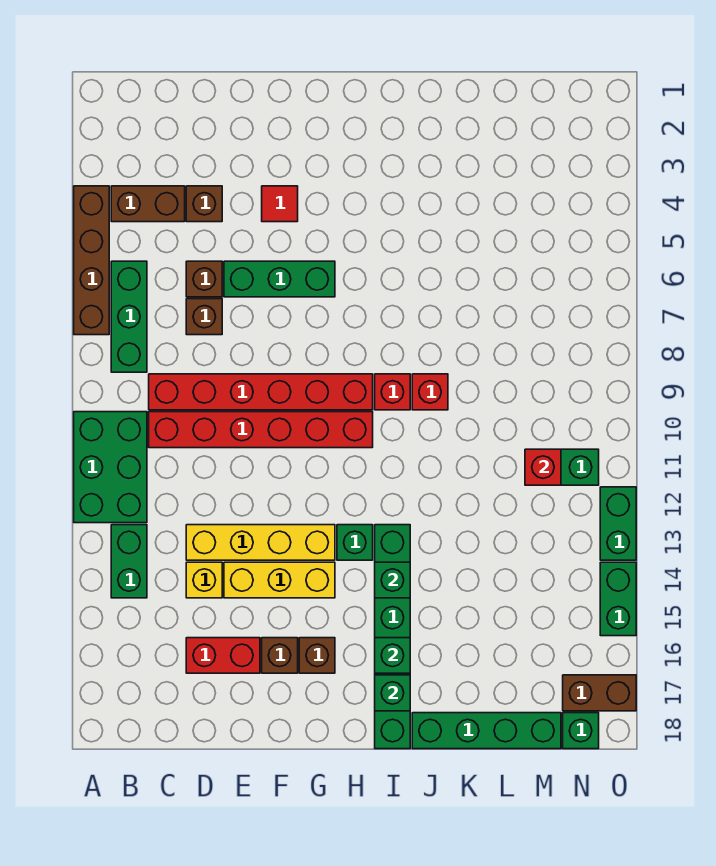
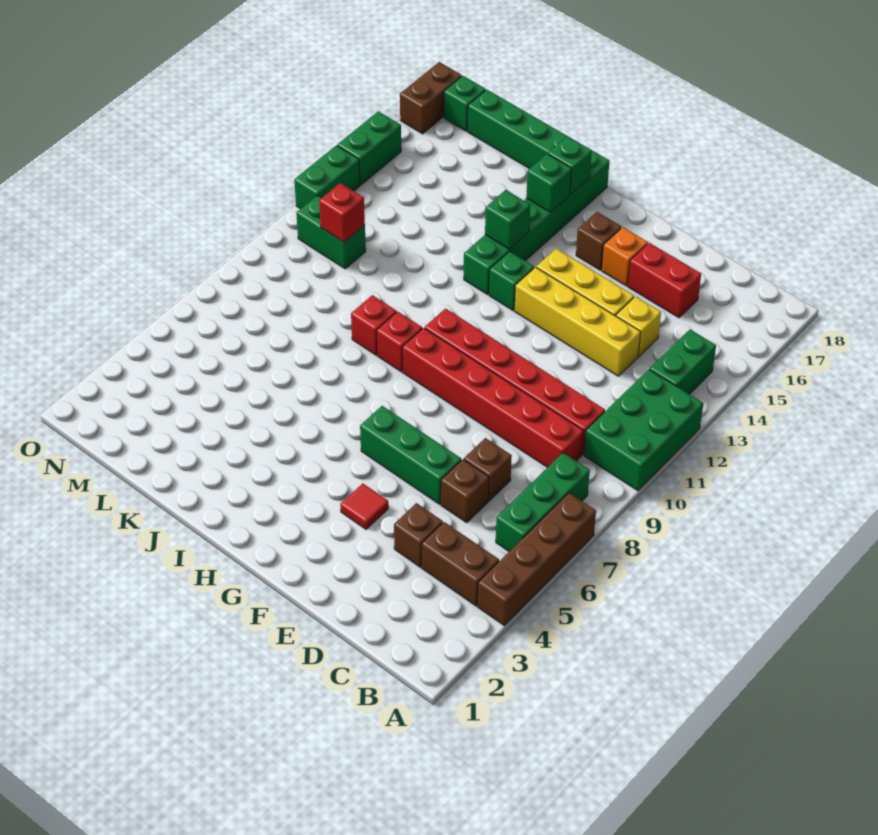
brown brick F16 level 1 -> orange brick F16 level 1
brown brick N17:O17 level 1 -> brown brick O17:O18 level 1

